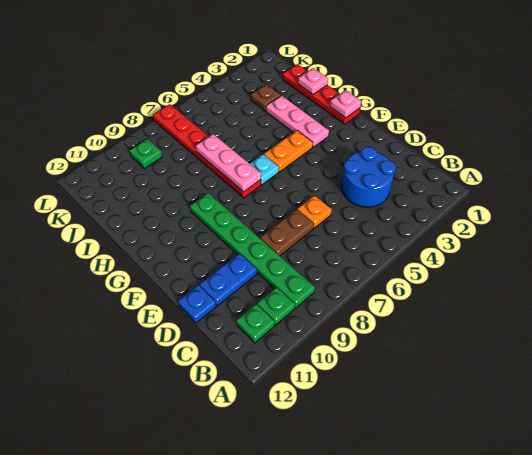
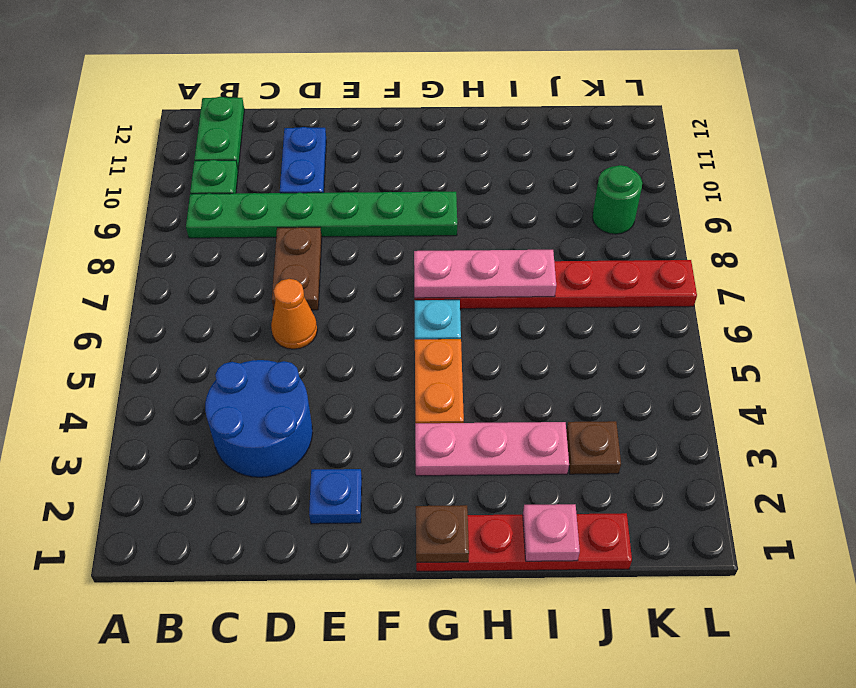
green plate B11 level 1 -> green plate B11:B12 level 1
orange plate D6 level 1 -> orange cone D6 level 1
blue plate D12 level 1 -> blue plate E2 level 1
pink plate G1 level 2 -> brown plate G1 level 2
green plate K9 level 1 -> green round brick K9 level 1

